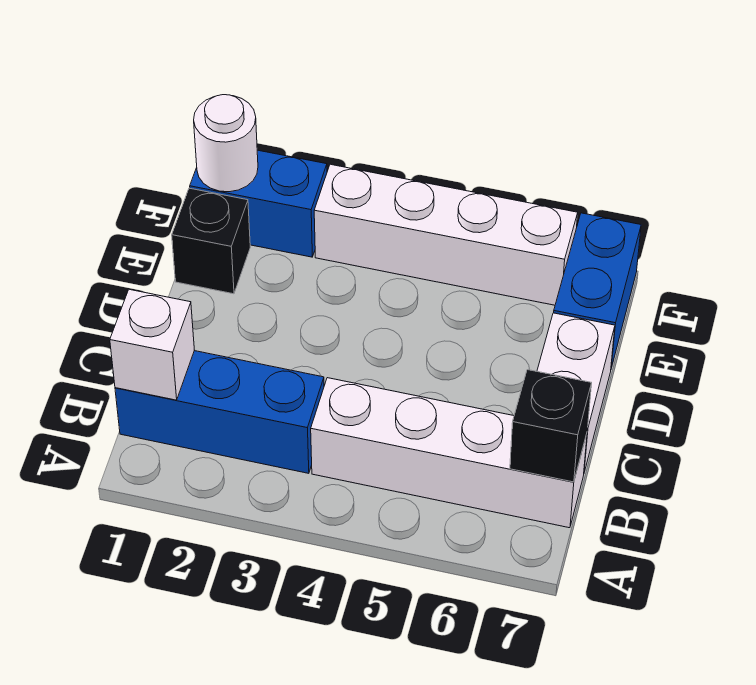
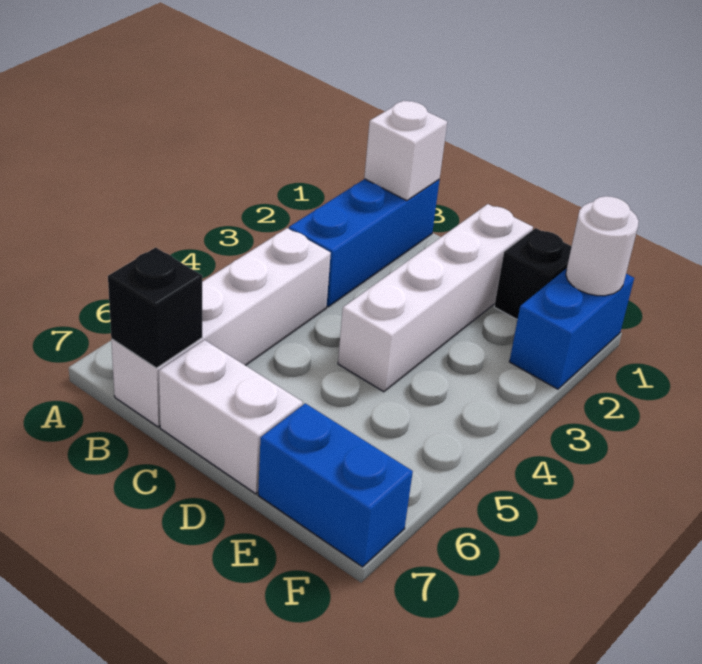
white brick F3:F6 level 1 -> white brick D1:D4 level 1

